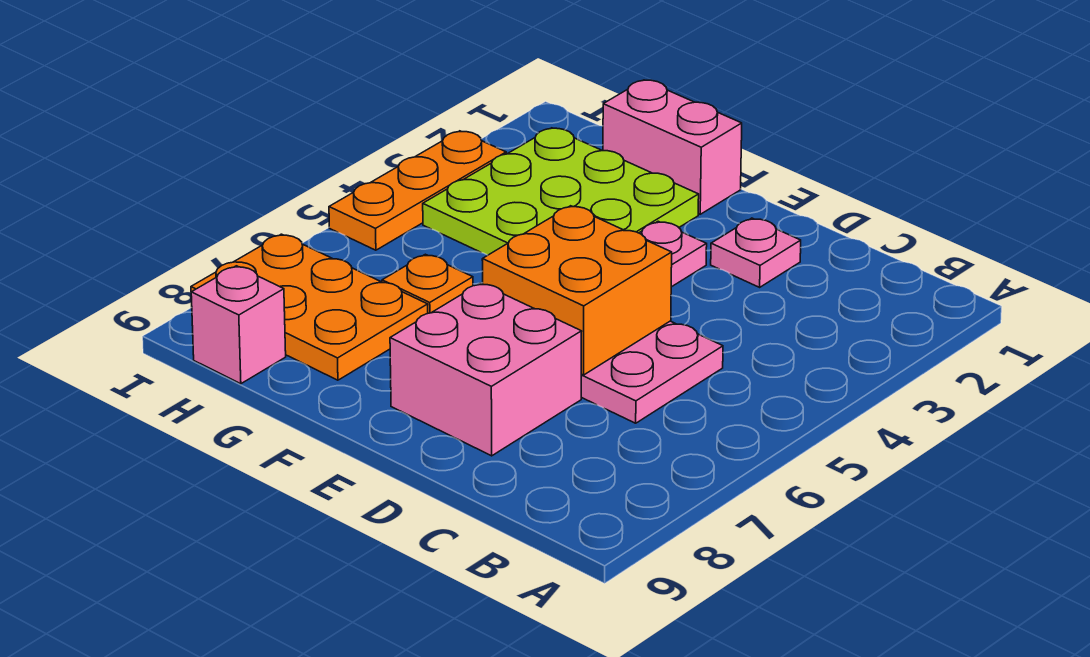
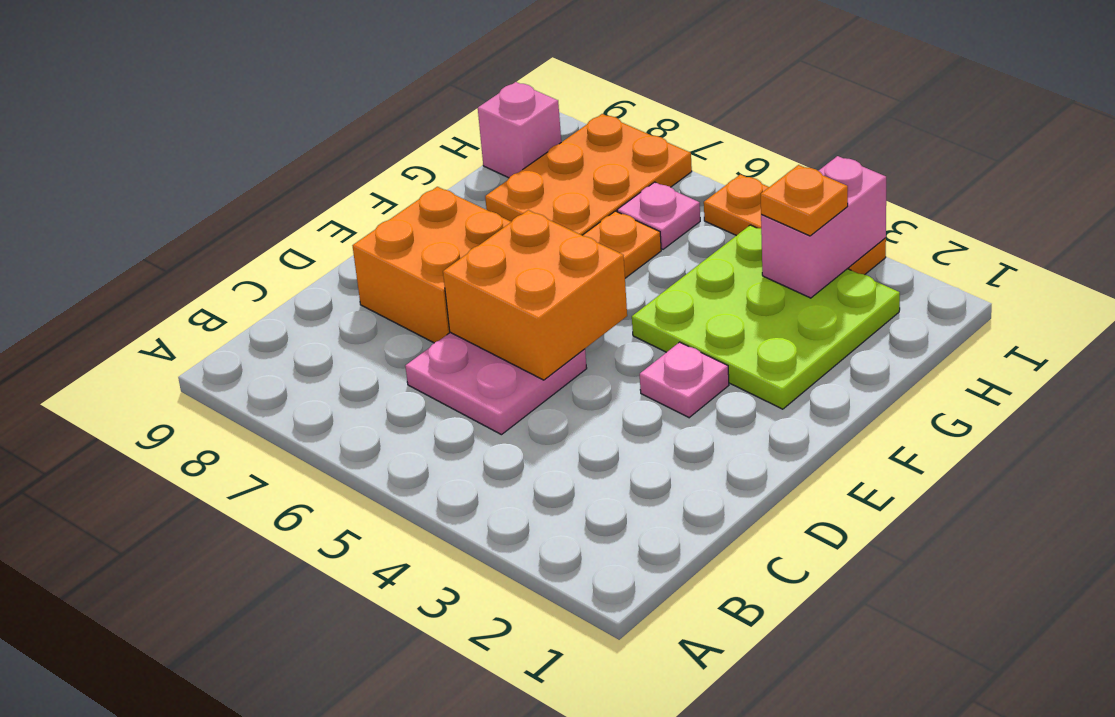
pink plate D2 level 1 -> pink plate H6 level 1
pink brick D7:E8 level 1 -> orange brick D7:E8 level 1
pink brick F1:G1 level 1 -> pink brick H3:I3 level 2
none -> orange plate H3 level 3

